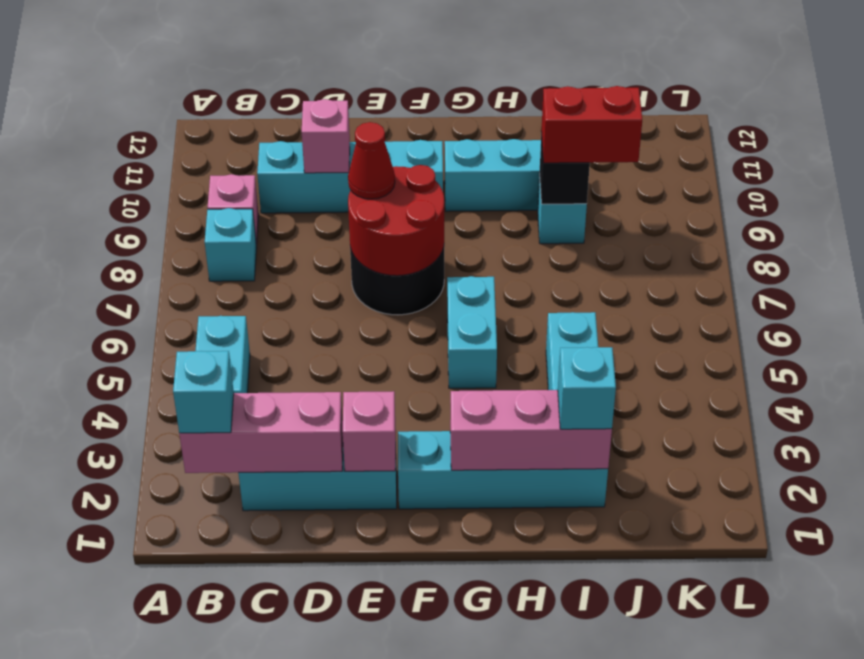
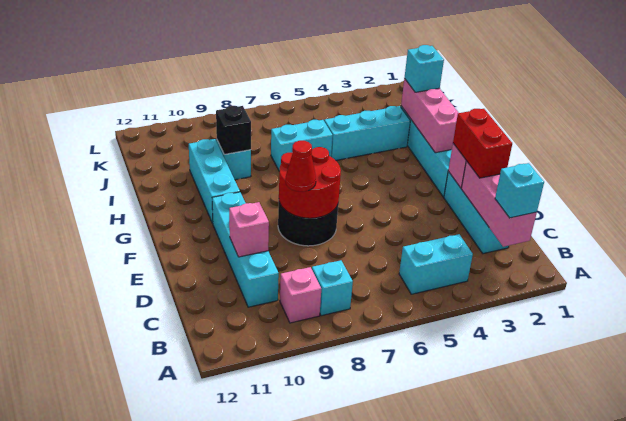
cyan brick G5:G6 level 1 -> cyan brick I6:I7 level 1
red brick I9:J9 level 3 -> red brick D2:E2 level 3

